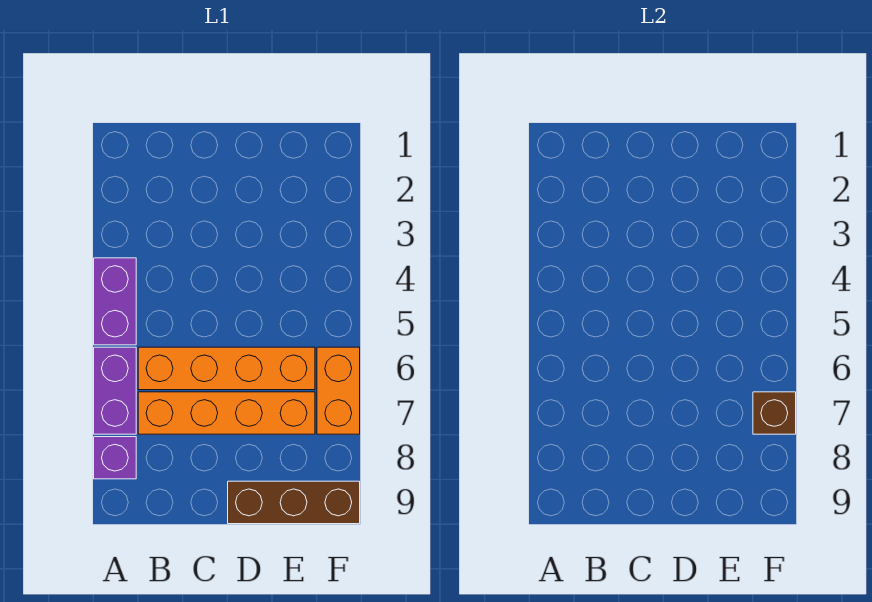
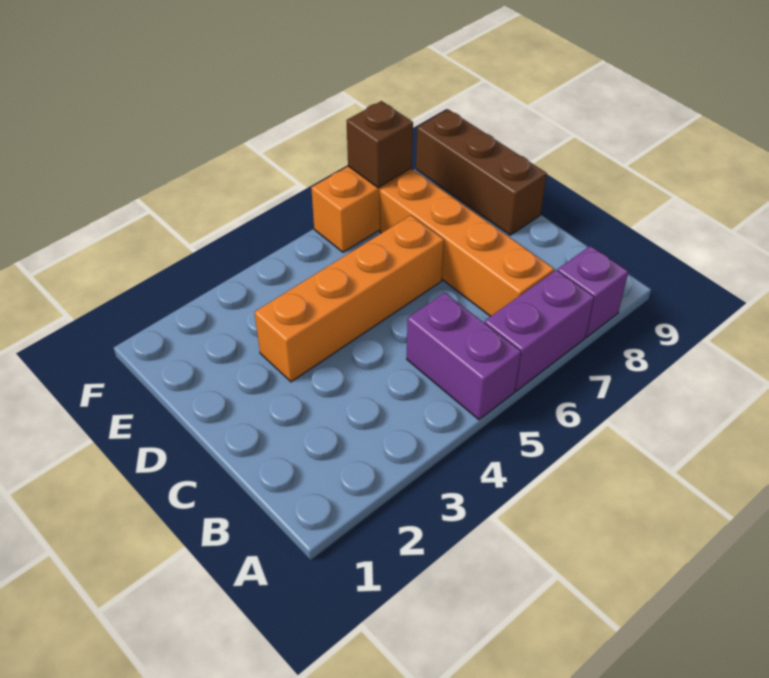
purple brick A4:A5 level 1 -> purple brick A5:B5 level 1
orange brick B6:E6 level 1 -> orange brick D3:D6 level 1

